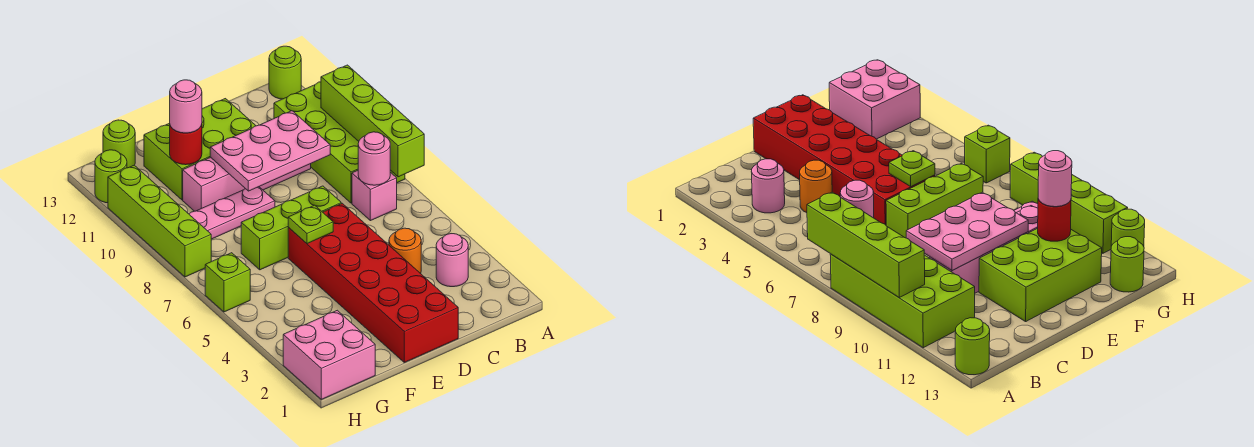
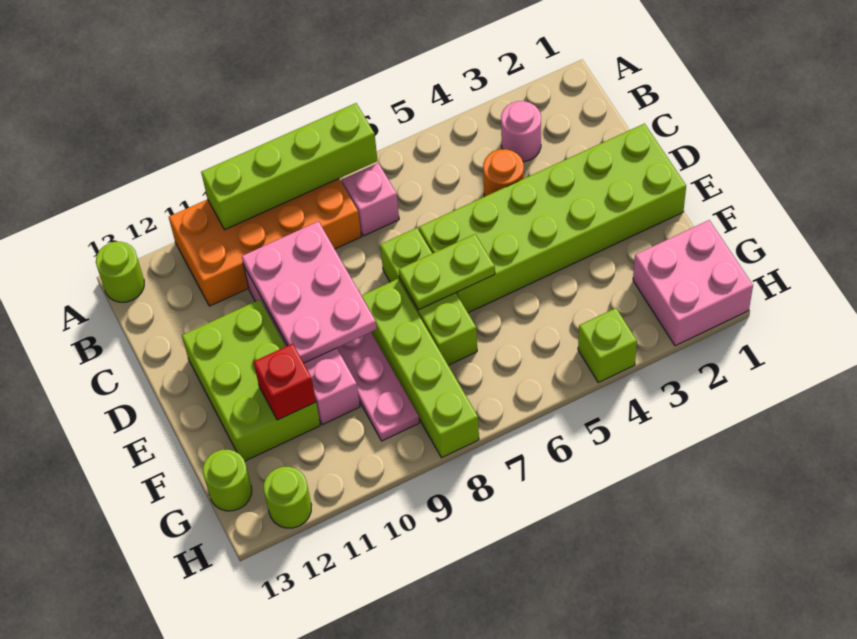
lime brick A8:B11 level 1 -> orange brick A8:B11 level 1
pink round brick B7 level 2 -> none
red brick D1:E6 level 1 -> lime brick D1:E6 level 1
lime plate E6 level 2 -> lime plate E6:E7 level 2
red round brick F11 level 2 -> red brick F11 level 2
pink round brick F11 level 3 -> none
lime brick H6 level 1 -> lime brick H4 level 1
lime brick H8:H11 level 1 -> lime brick E8:H8 level 1

